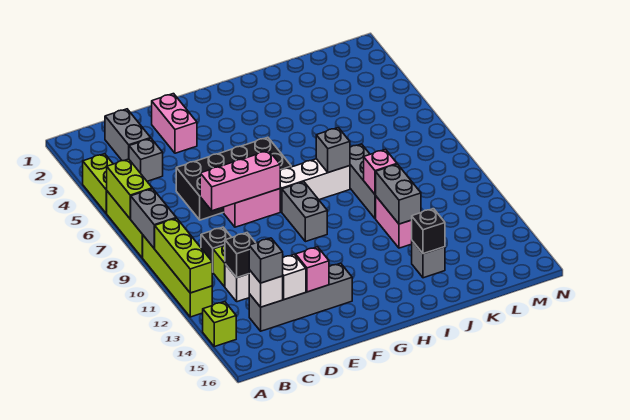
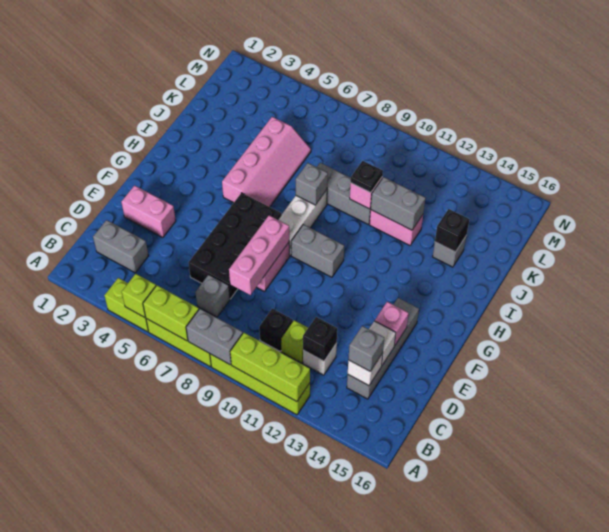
lime brick A14 level 1 -> lime brick A5 level 2
grey brick C4 level 1 -> grey brick C7 level 1
none -> pink slope H5:K6 level 1 top 5
none -> black plate J10 level 3

